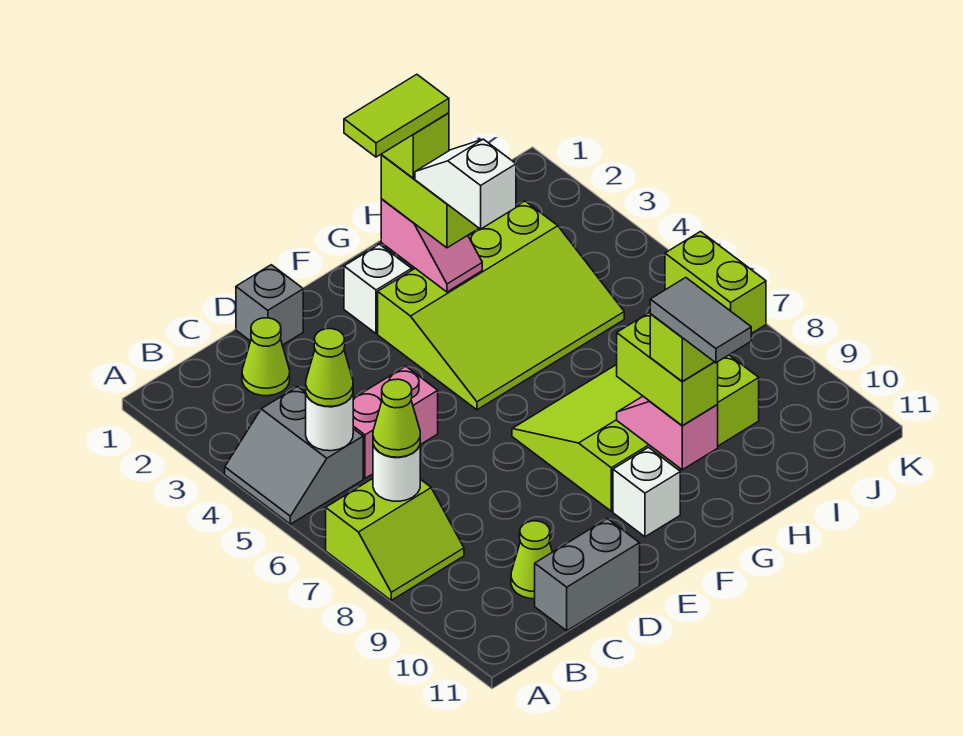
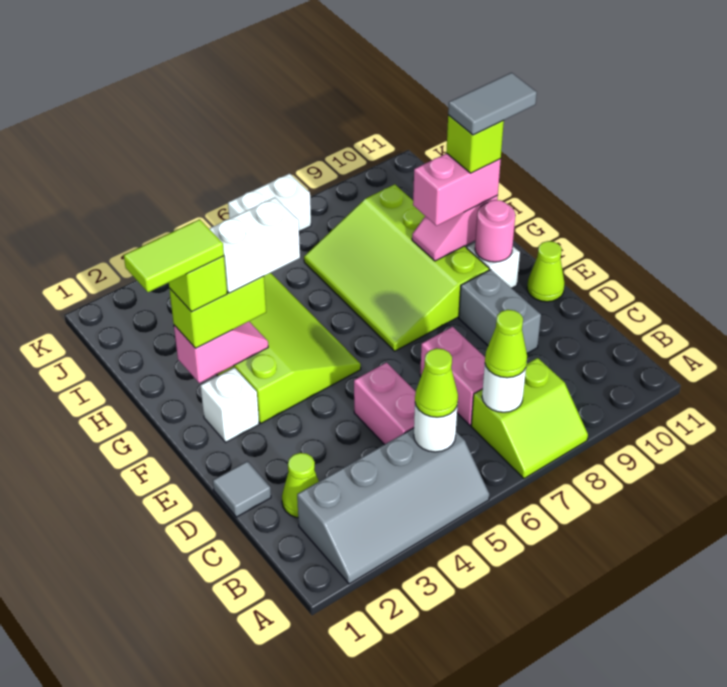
grey slope A4:B5 level 1 top B -> grey slope A2:B5 level 1 top B
lime slope A7:B8 level 1 top 7 -> lime slope A7:B8 level 1 top B
none -> pink brick C7:D7 level 1
lime cone C10 level 1 -> lime cone E11 level 1
grey brick C11:D11 level 1 -> grey brick D9:E9 level 1
grey brick D1 level 1 -> grey tile D1 level 1
lime tile F2:G2 level 5 -> lime tile G1:G2 level 5
none -> pink round brick F10 level 2
white slope G3:G4 level 4 top 4 -> white brick G3:G4 level 4
lime brick G9:G10 level 3 -> pink brick G9:G10 level 3
lime brick K6:K7 level 1 -> white brick K6:K7 level 1

